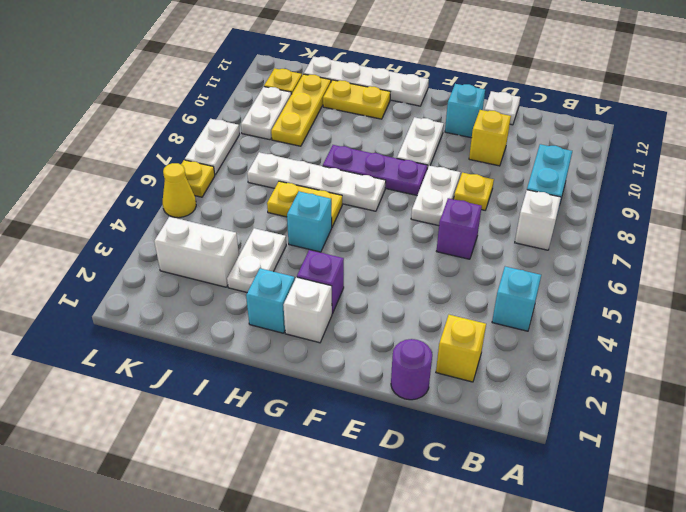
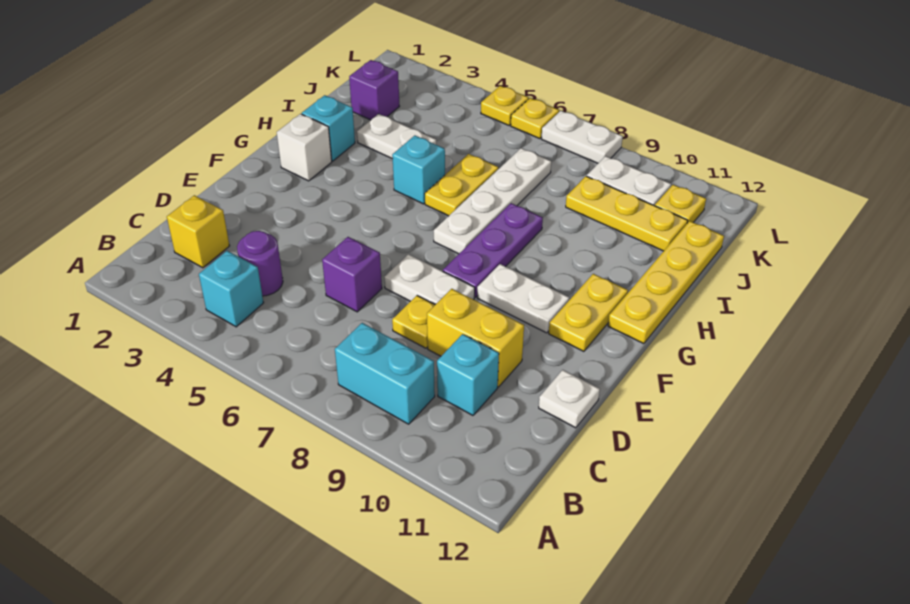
white brick B7 level 1 -> none
purple round brick D1 level 1 -> purple round brick C4 level 1
yellow brick D10 level 1 -> yellow brick D9:D10 level 1
cyan brick E11 level 1 -> cyan brick C10 level 1
purple brick G3 level 1 -> purple brick J2 level 1
white plate G12:J12 level 1 -> yellow plate G12:J12 level 1
yellow plate H11:I11 level 1 -> yellow plate F11:G11 level 1
white brick J3:K3 level 1 -> none
yellow cone L5 level 1 -> yellow plate L5 level 1

